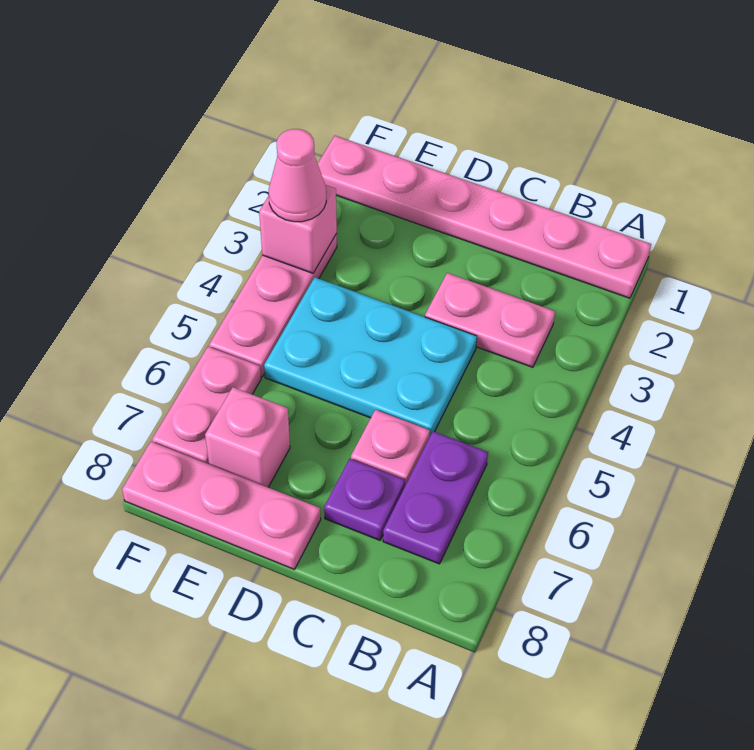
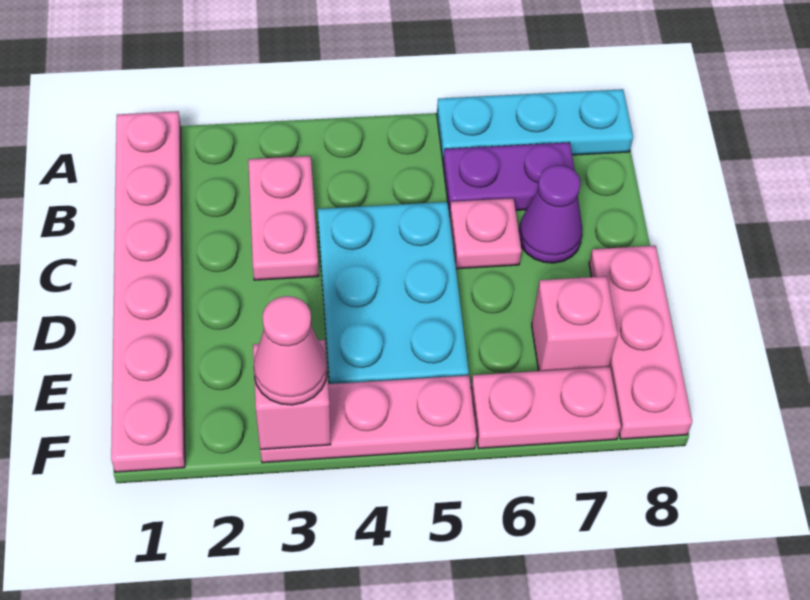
none -> cyan plate A6:A8 level 1
purple plate C7 level 1 -> purple cone C7 level 1

